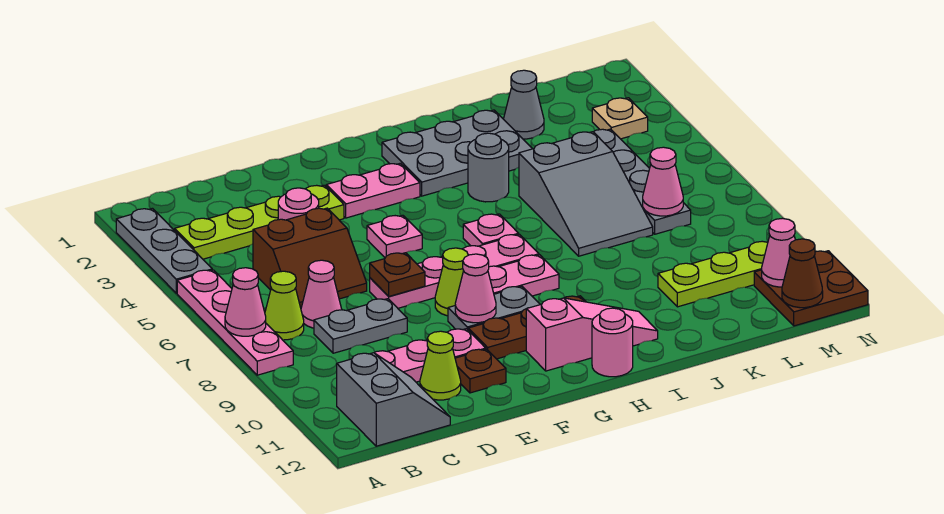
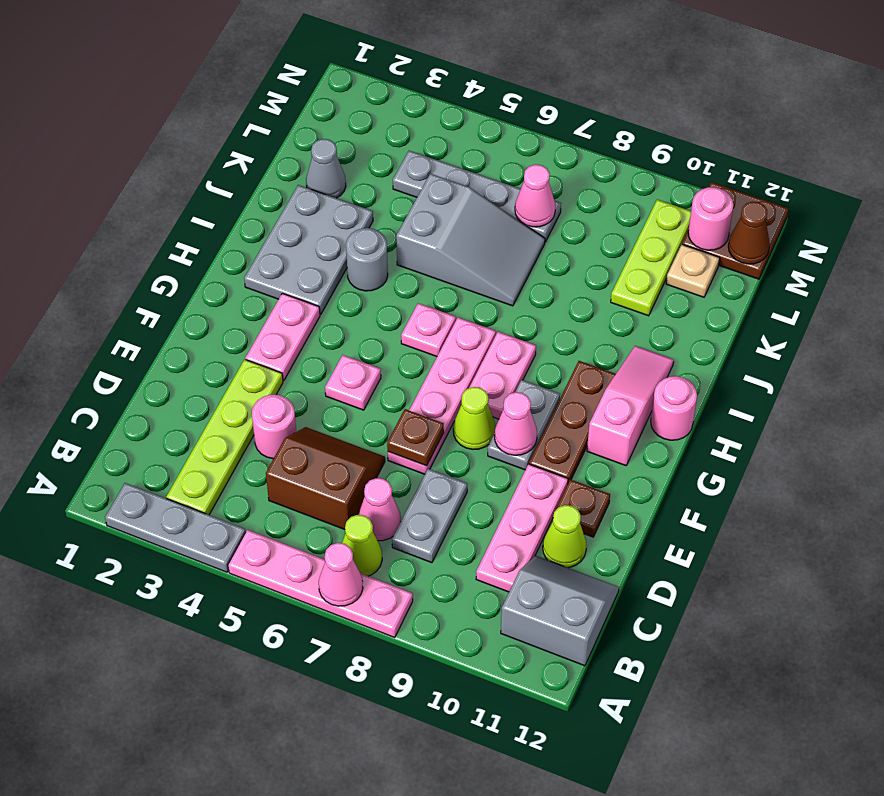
brown slope C5:D6 level 1 top 5 -> brown slope C5:D6 level 1 top C
tan plate M3 level 1 -> tan plate L11 level 1
pink cone M11 level 2 -> pink round brick M11 level 2

